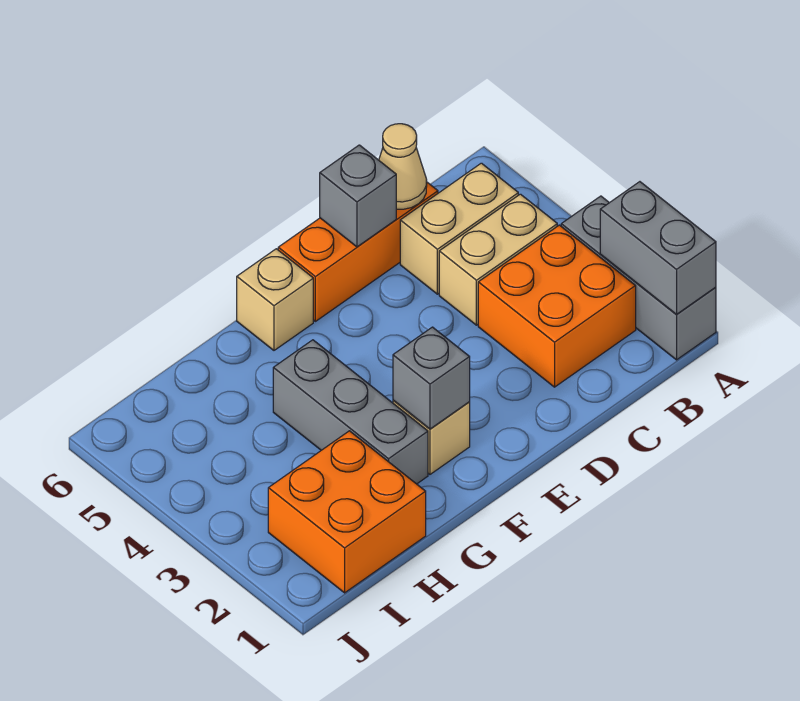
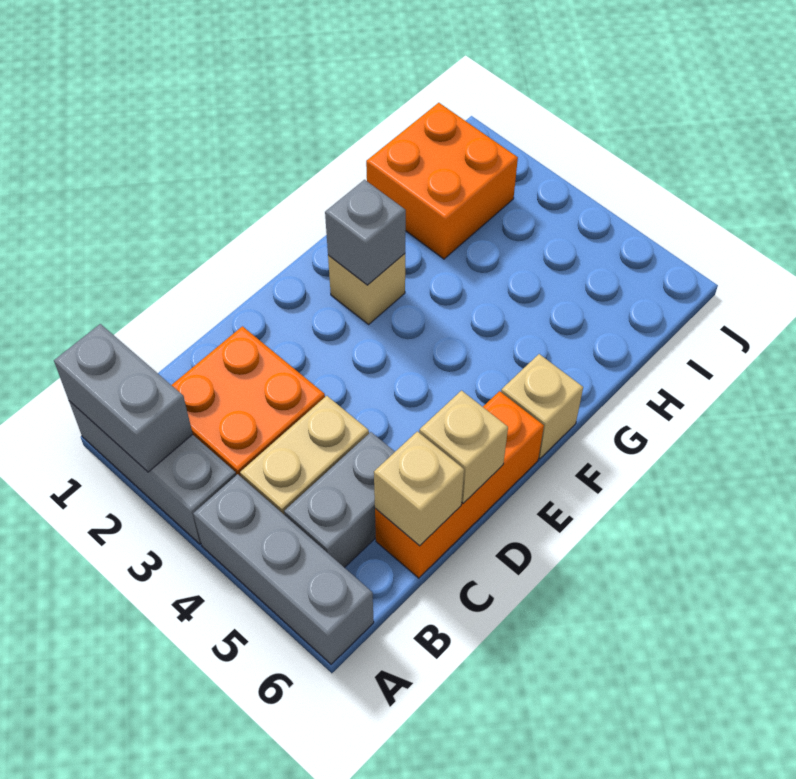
tan brick B5:C5 level 1 -> grey brick B5:C5 level 1
tan cone C6 level 2 -> tan brick C6 level 2
grey brick D6 level 2 -> tan brick D6 level 2
grey brick G2:G4 level 1 -> grey brick A4:A6 level 1

